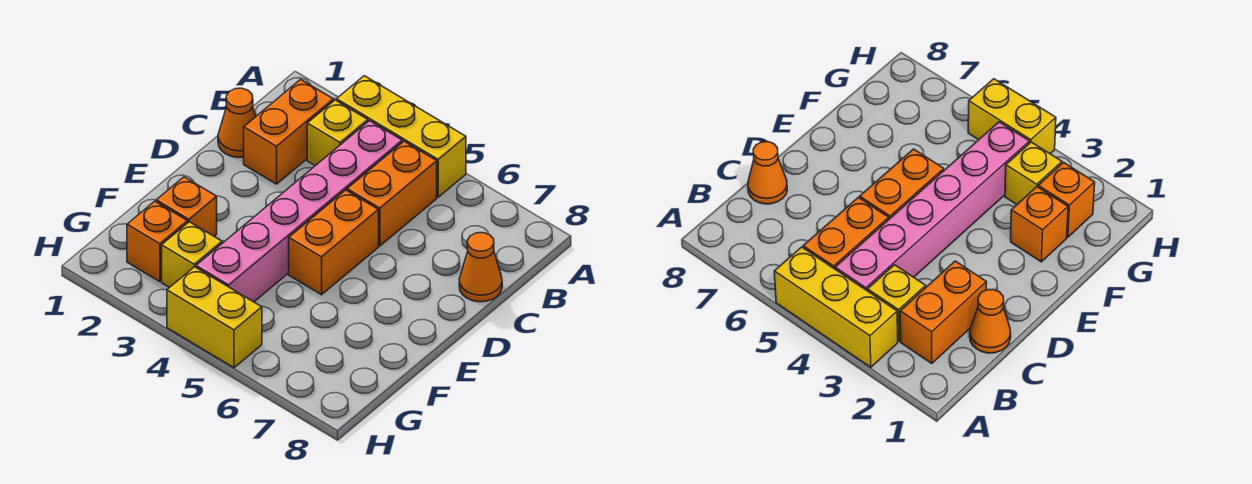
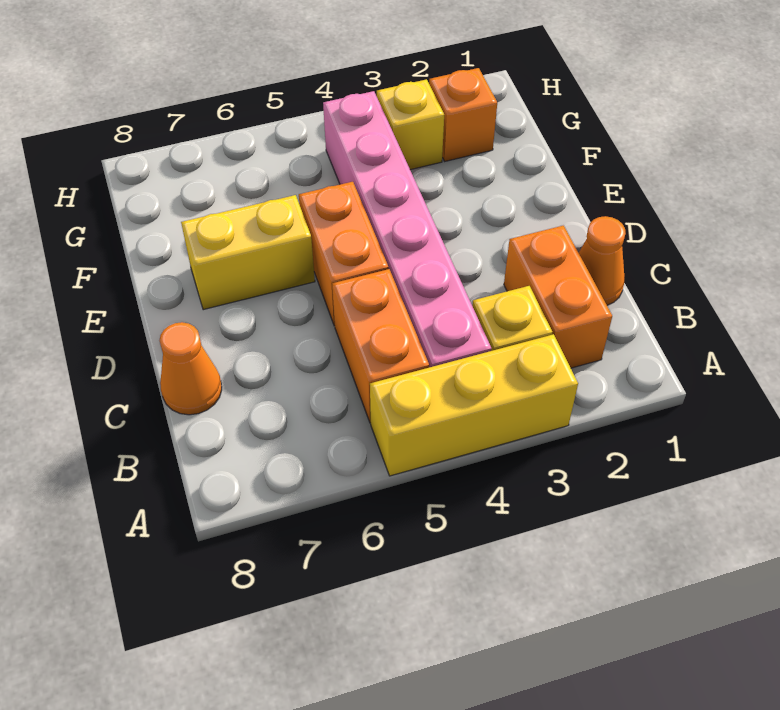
orange brick F2 level 1 -> none
yellow brick H4:H5 level 1 -> yellow brick E6:E7 level 1

